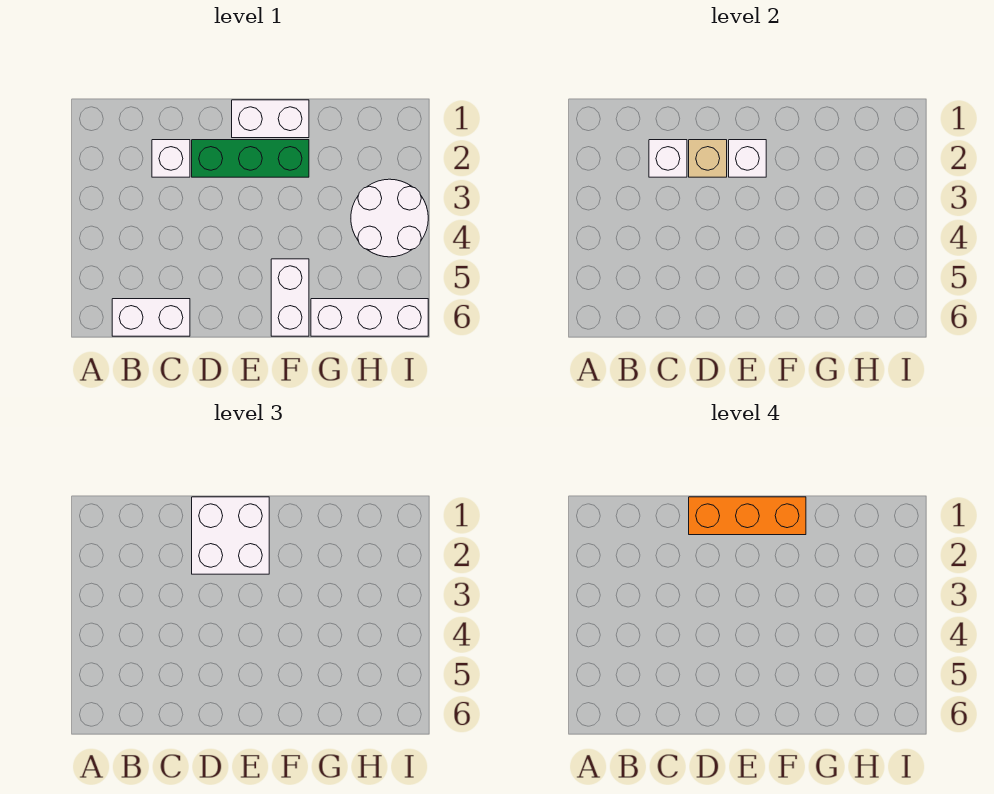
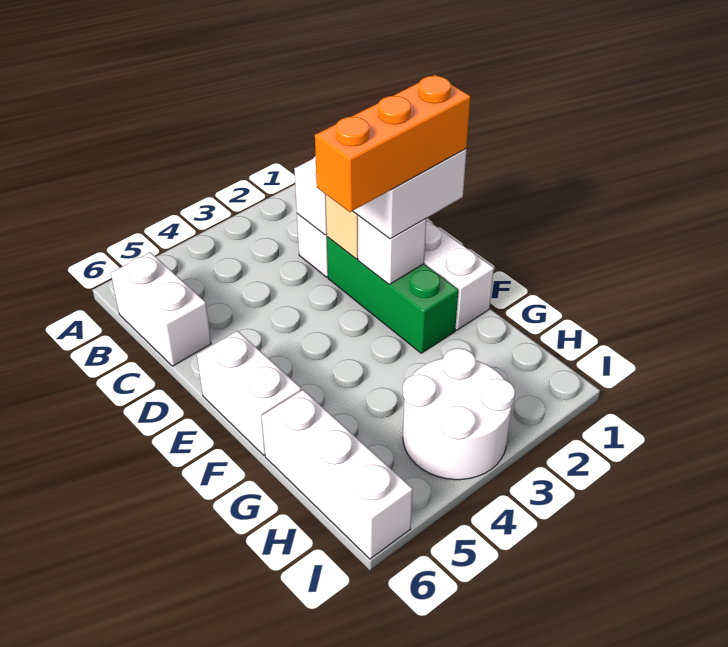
orange brick D1:F1 level 4 -> orange brick E1:E3 level 4
white brick F5:F6 level 1 -> white brick E6:F6 level 1

